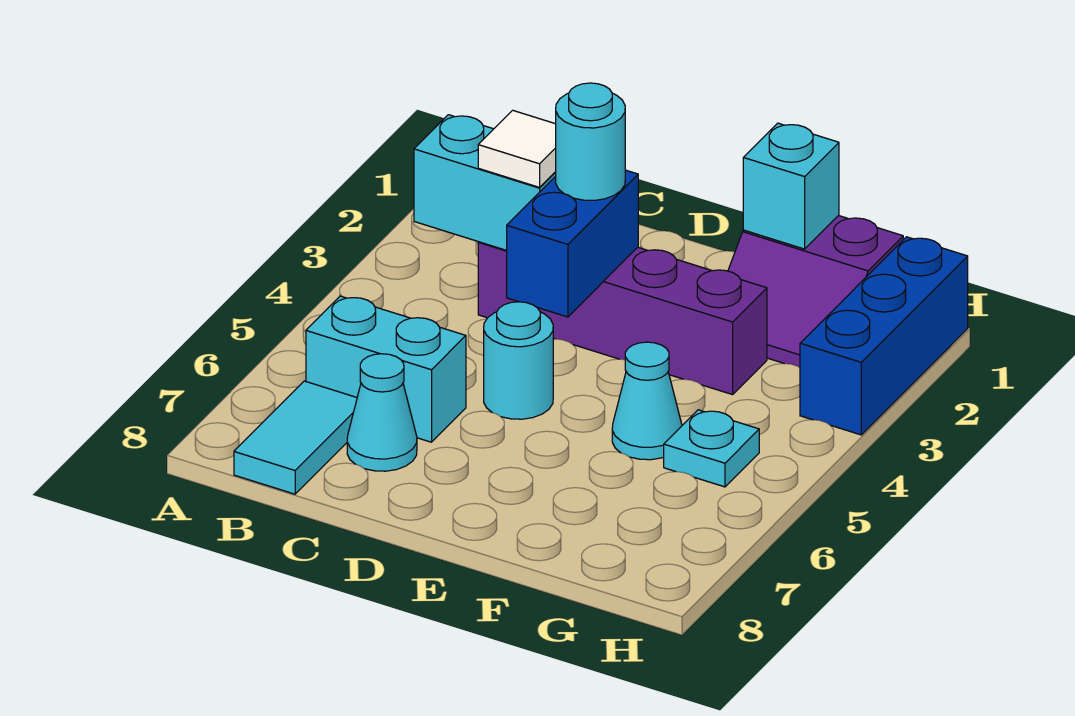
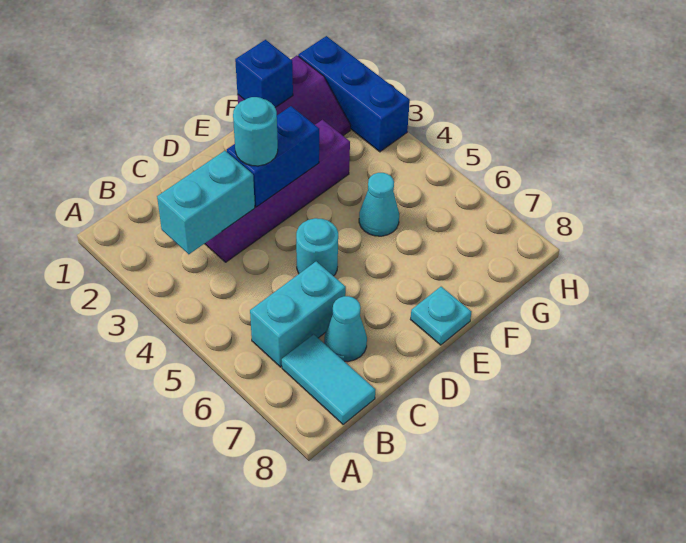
white tile C3 level 3 -> none
blue brick D3:D4 level 2 -> blue brick D3:E3 level 2
cyan brick F1 level 2 -> blue brick F1 level 2
cyan plate G5 level 1 -> cyan plate E8 level 1

